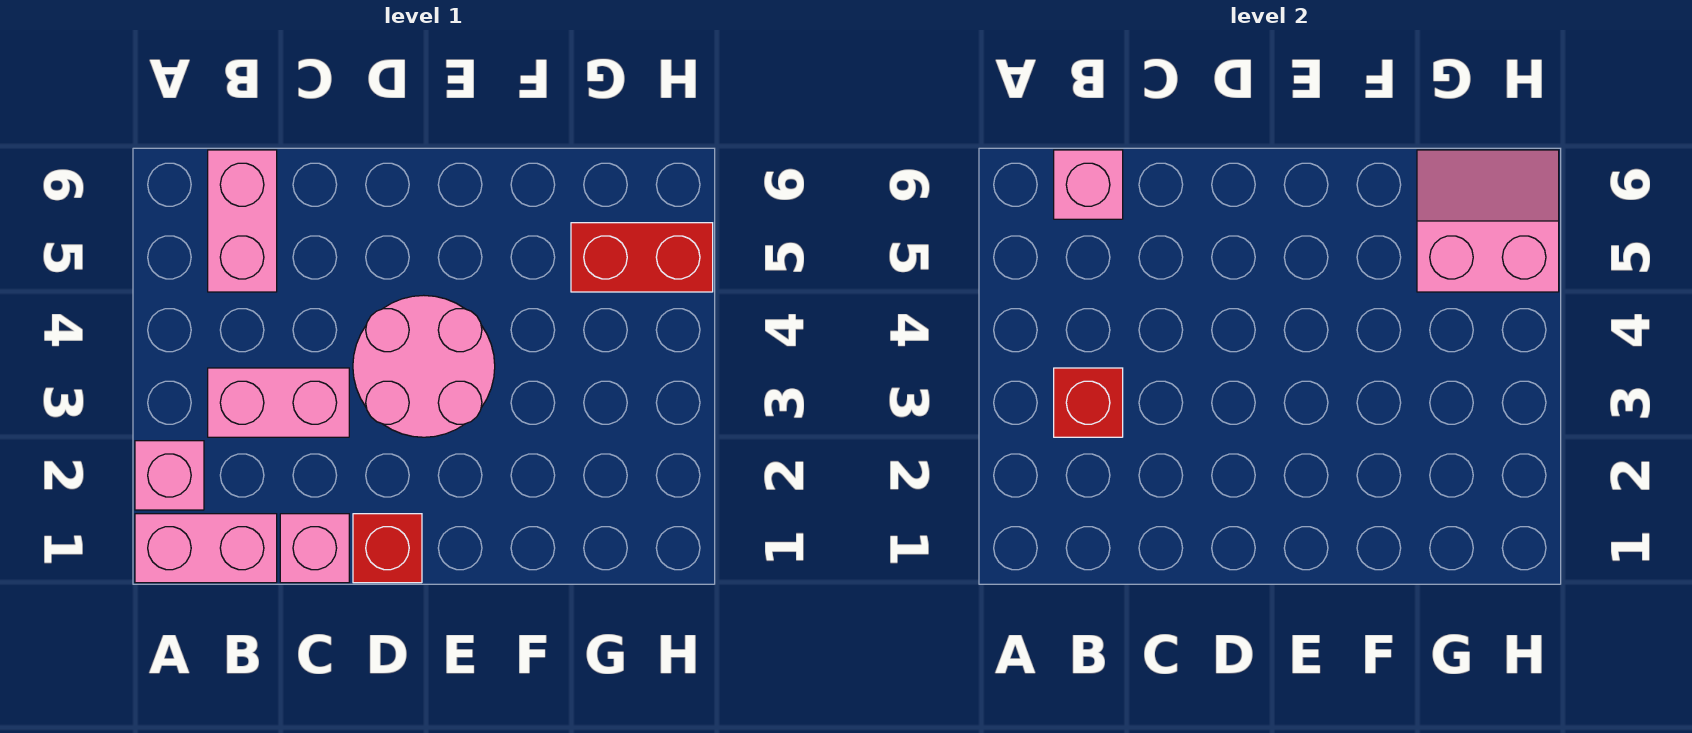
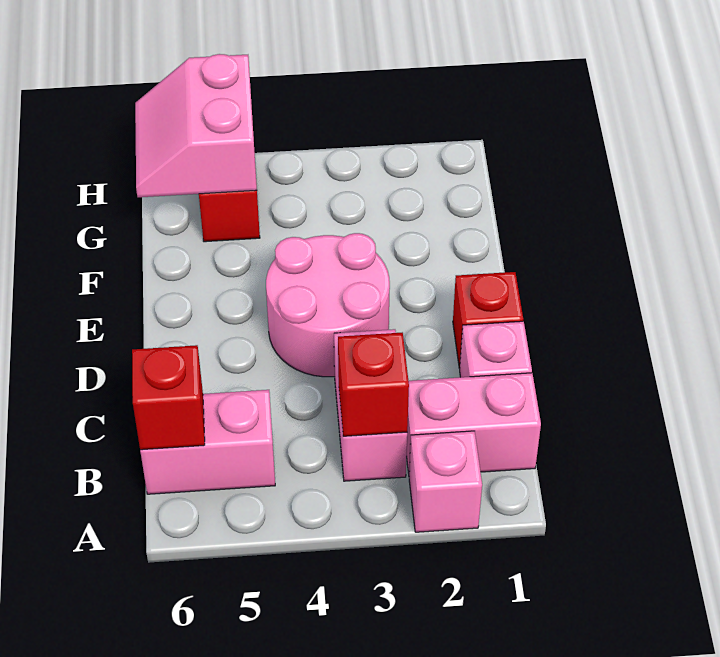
pink brick A1:B1 level 1 -> pink brick B1:B2 level 1
pink brick B6 level 2 -> red brick B6 level 2

